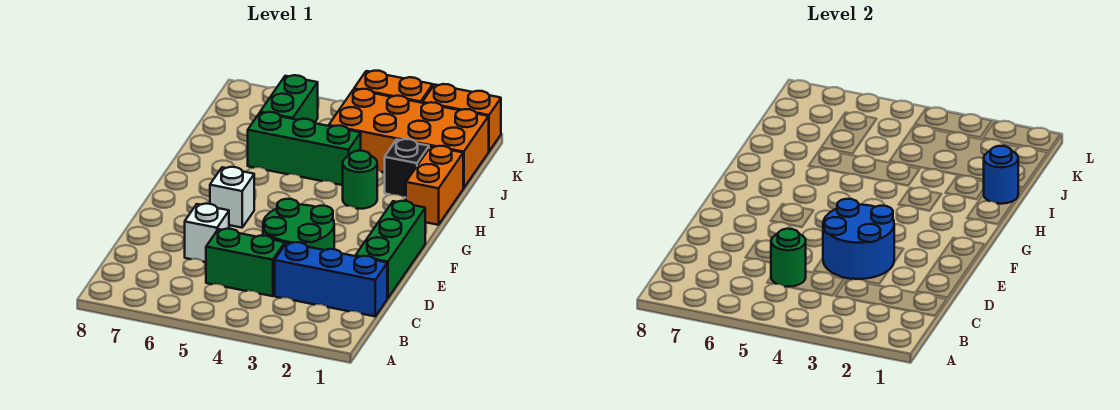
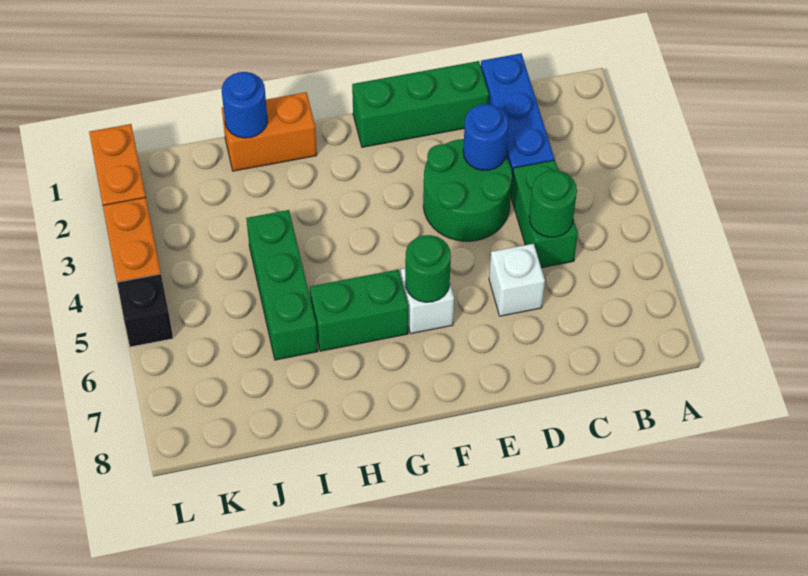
blue round brick D3:E4 level 2 -> blue round brick D3 level 2
green round brick H3 level 1 -> green round brick F6 level 2
black brick I2 level 1 -> black brick L5 level 1
orange brick J1:K4 level 1 -> none
green brick J6:K6 level 1 -> green brick G6:H6 level 1

